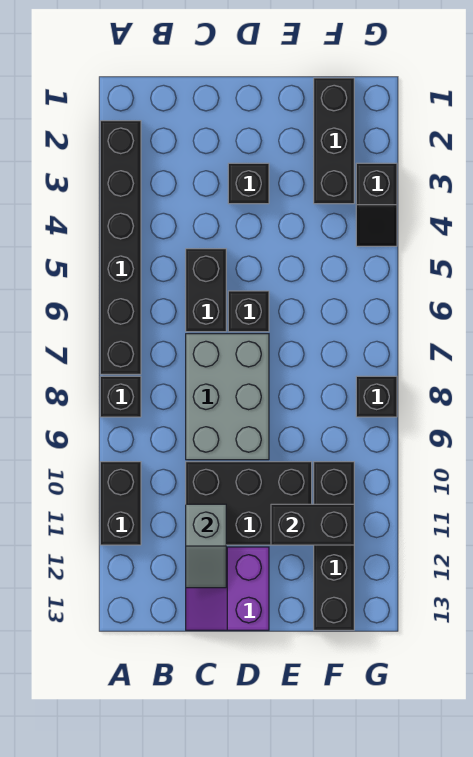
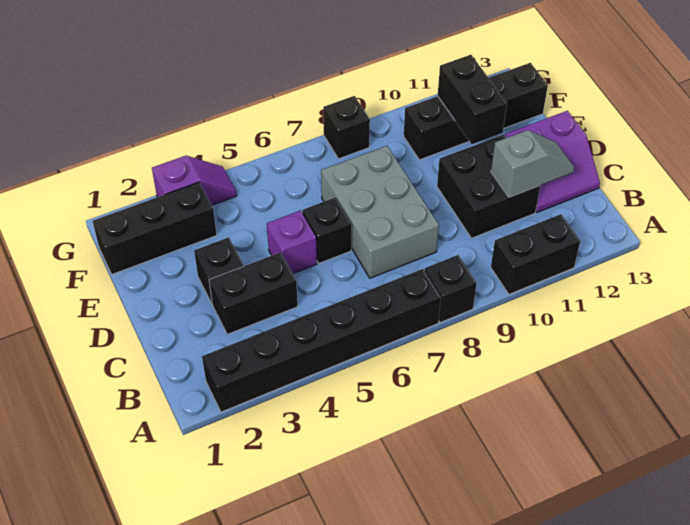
black brick C5:C6 level 1 -> black brick C3:C4 level 1
grey brick C7:D9 level 1 -> grey brick C7:E8 level 1
black brick C10:E11 level 1 -> black brick C10:D11 level 1
none -> purple brick D5 level 1
black slope G3:G4 level 1 top 3 -> purple slope G3:G4 level 1 top 3

